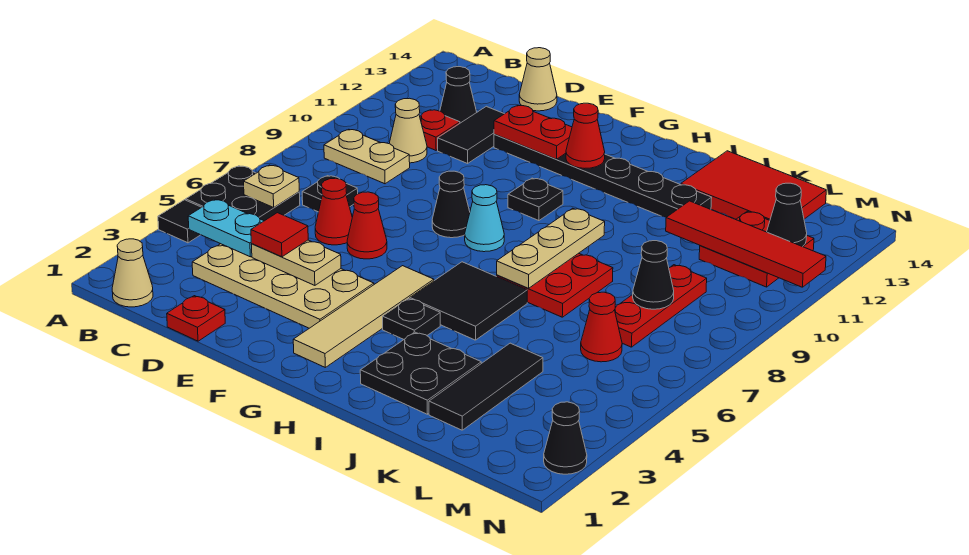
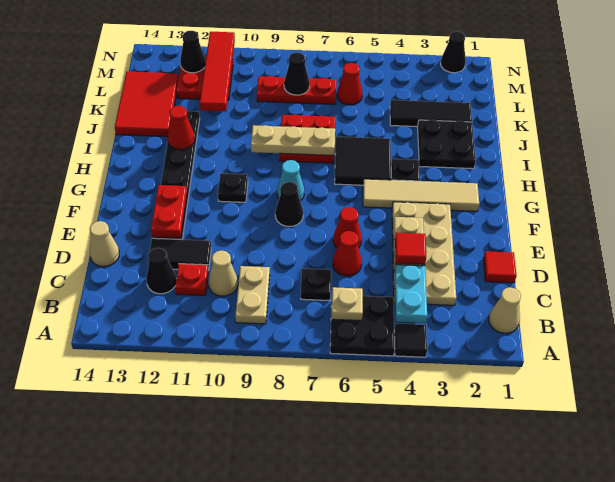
red plate D1 level 1 -> red tile D1 level 1
red cone G12 level 2 -> red cone I12 level 2

